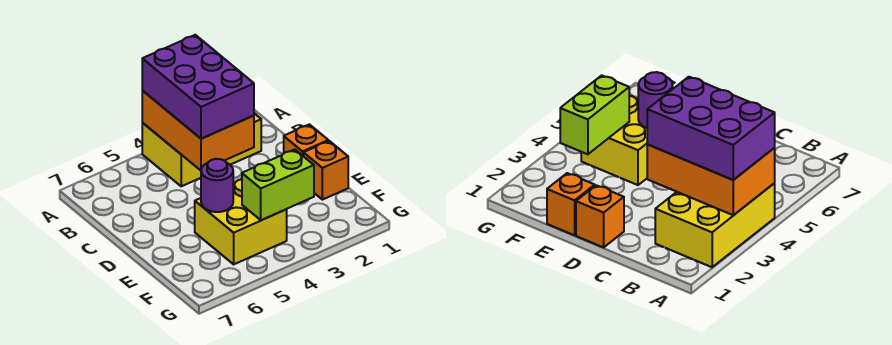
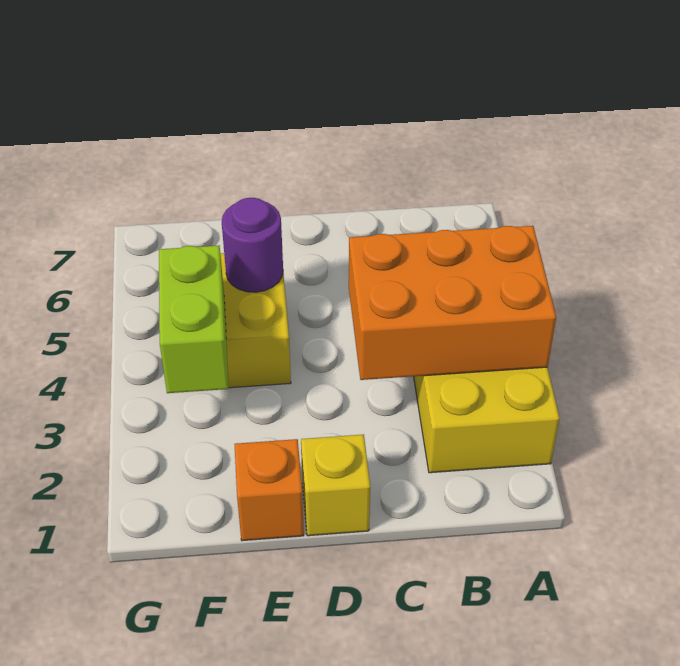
purple brick A3:C4 level 3 -> none
orange brick D1 level 1 -> yellow brick D1 level 1

